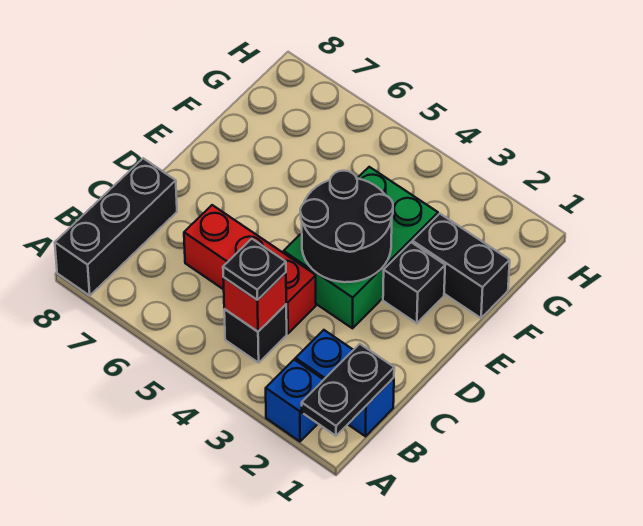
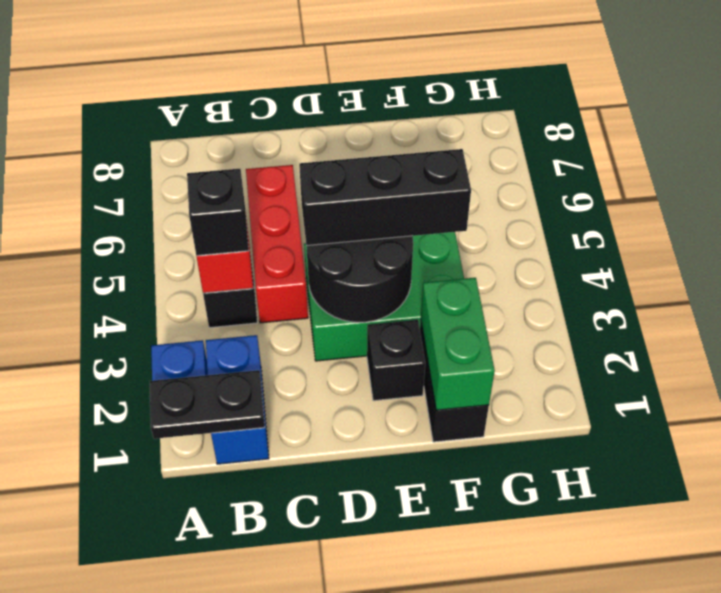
black brick A8:C8 level 1 -> black brick D4:F4 level 3
black plate B4 level 3 -> black brick B4 level 3
none -> green brick F1:F2 level 2

